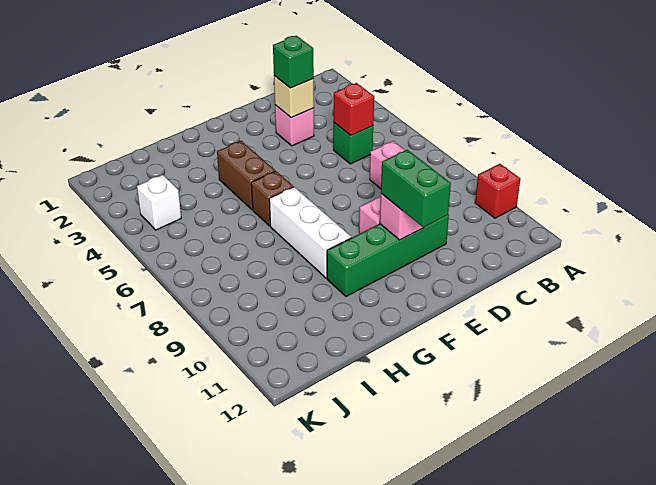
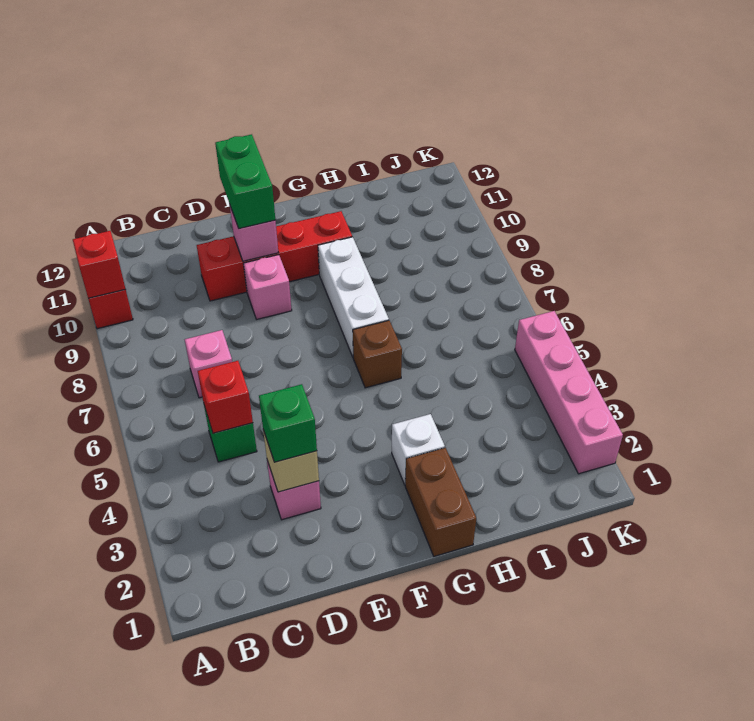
none -> red brick A10 level 2
green brick D10:G10 level 1 -> red brick D10:G10 level 1
brown brick G4:G5 level 1 -> brown brick G1:G2 level 1
white brick J4 level 1 -> white brick G3 level 1
none -> pink brick K2:K5 level 1

